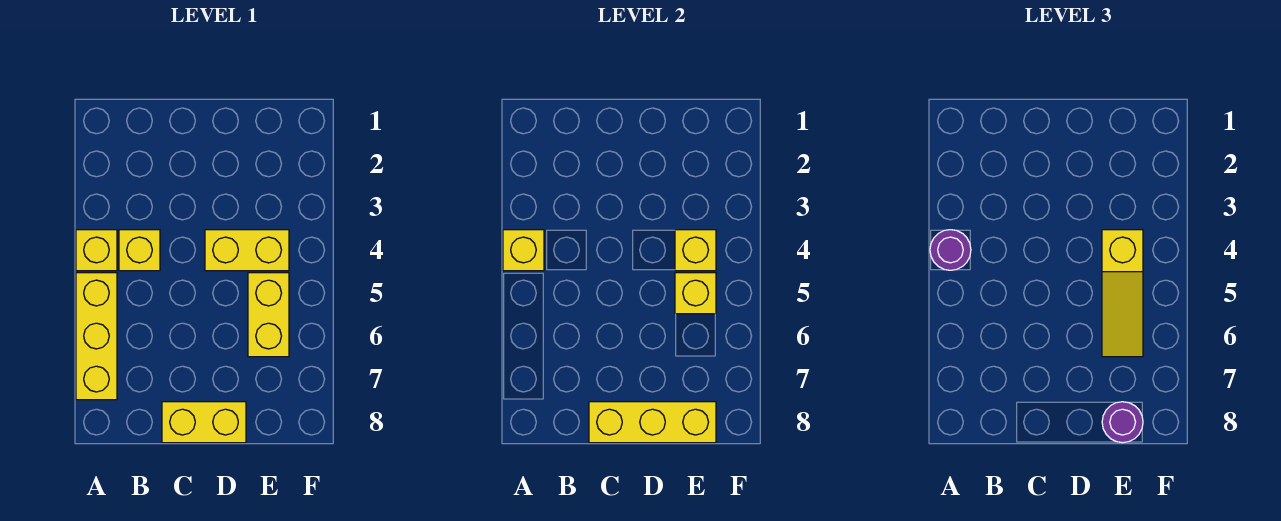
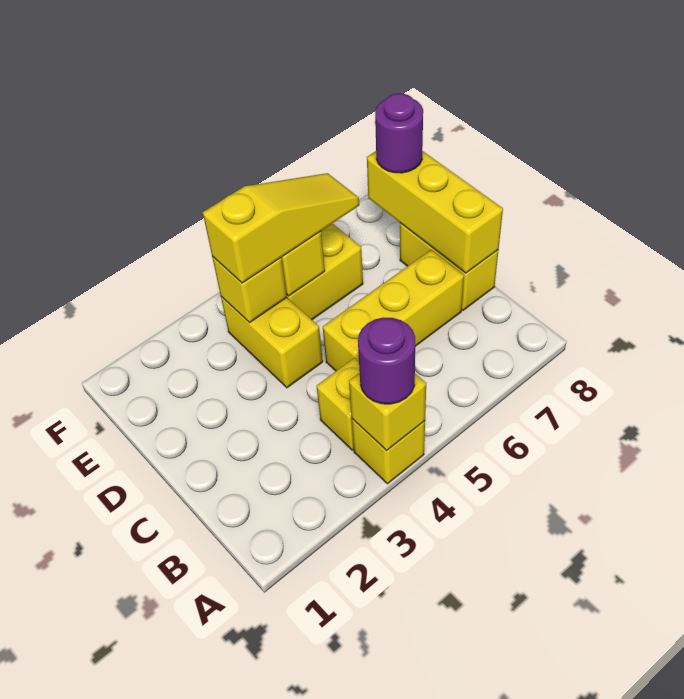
yellow brick A5:A7 level 1 -> yellow brick C5:C7 level 1

